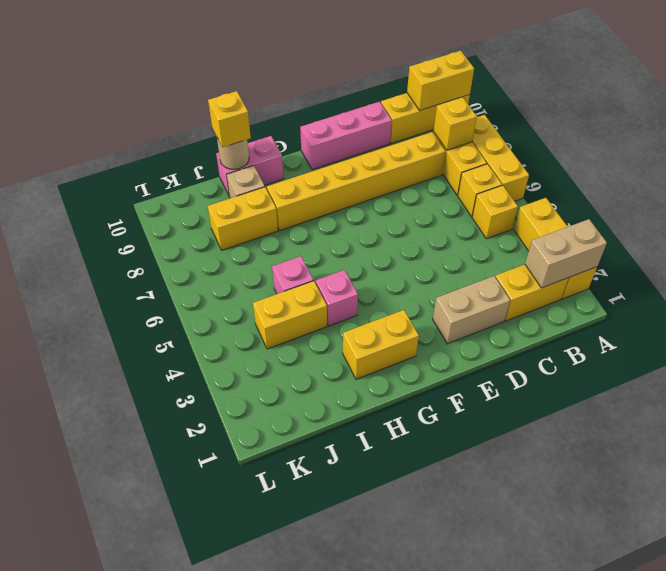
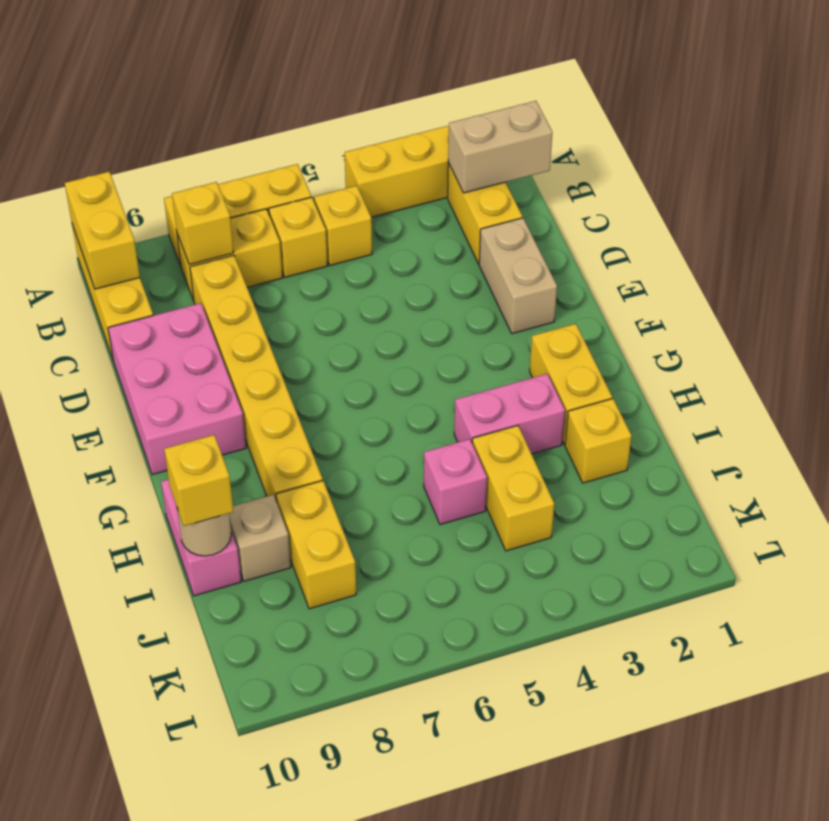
tan brick A2:B2 level 2 -> tan brick B1:B2 level 2
pink brick D10:F10 level 1 -> pink brick D9:F10 level 1
pink brick H4 level 1 -> pink brick H3:H4 level 1
none -> yellow brick I2 level 1

